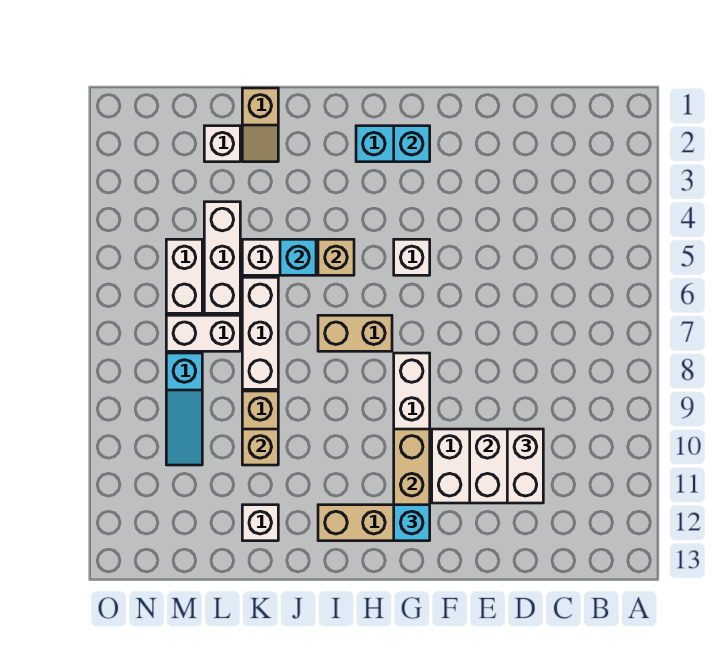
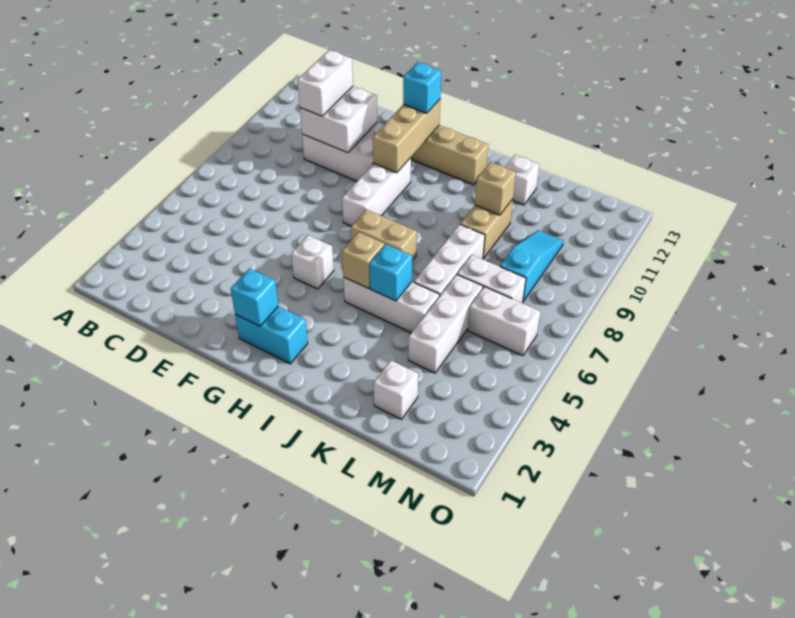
tan slope K1:K2 level 1 top 1 -> none
white brick M5:M6 level 1 -> white brick M6:N6 level 1

